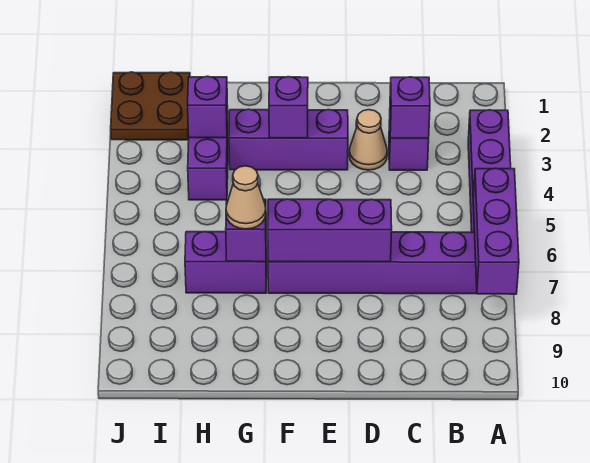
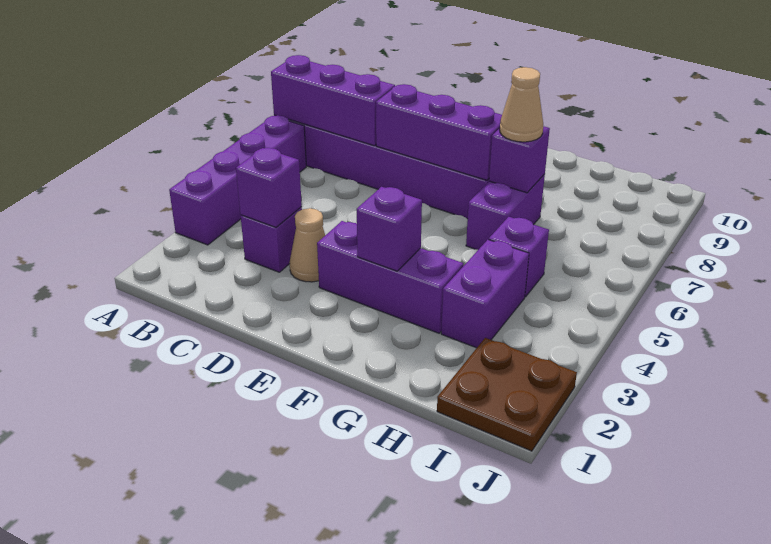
purple brick A6:A8 level 2 -> purple brick A7:C7 level 2
purple brick G7:H7 level 1 -> purple brick G6:G7 level 1
purple brick H3 level 2 -> purple brick H5 level 1

